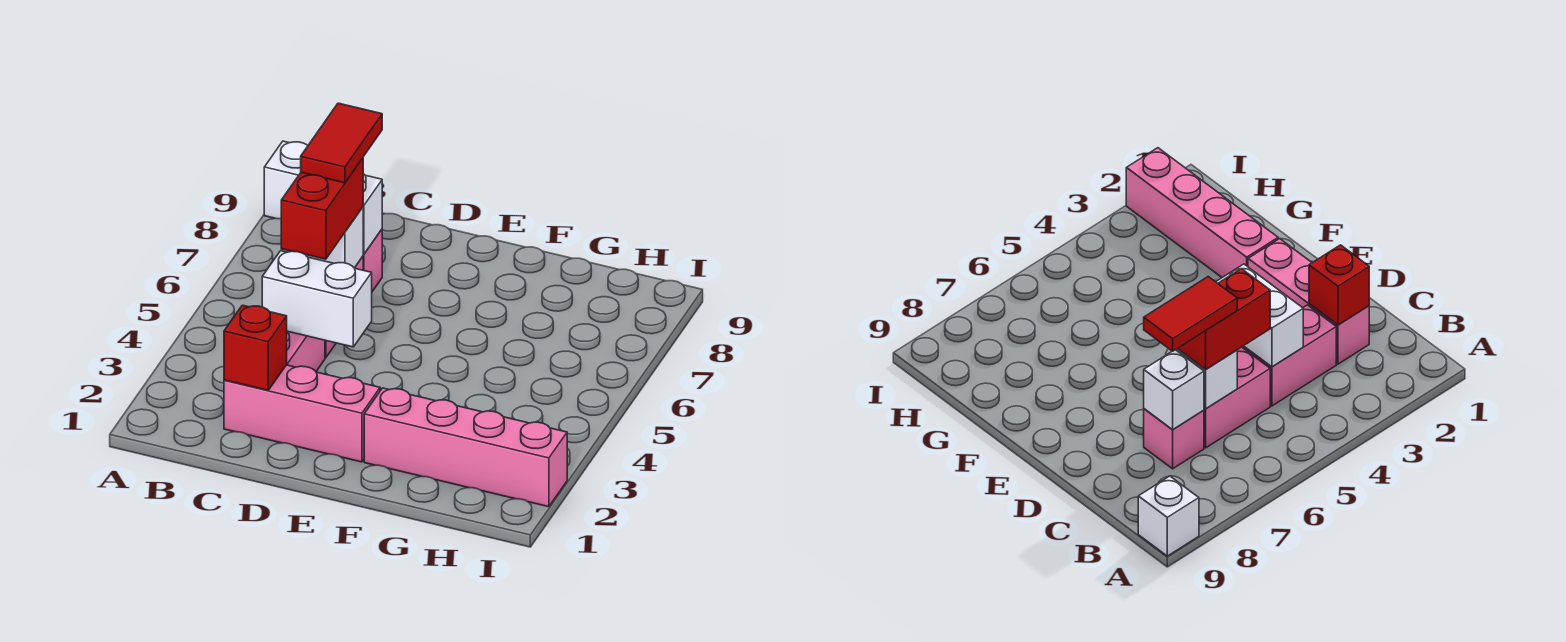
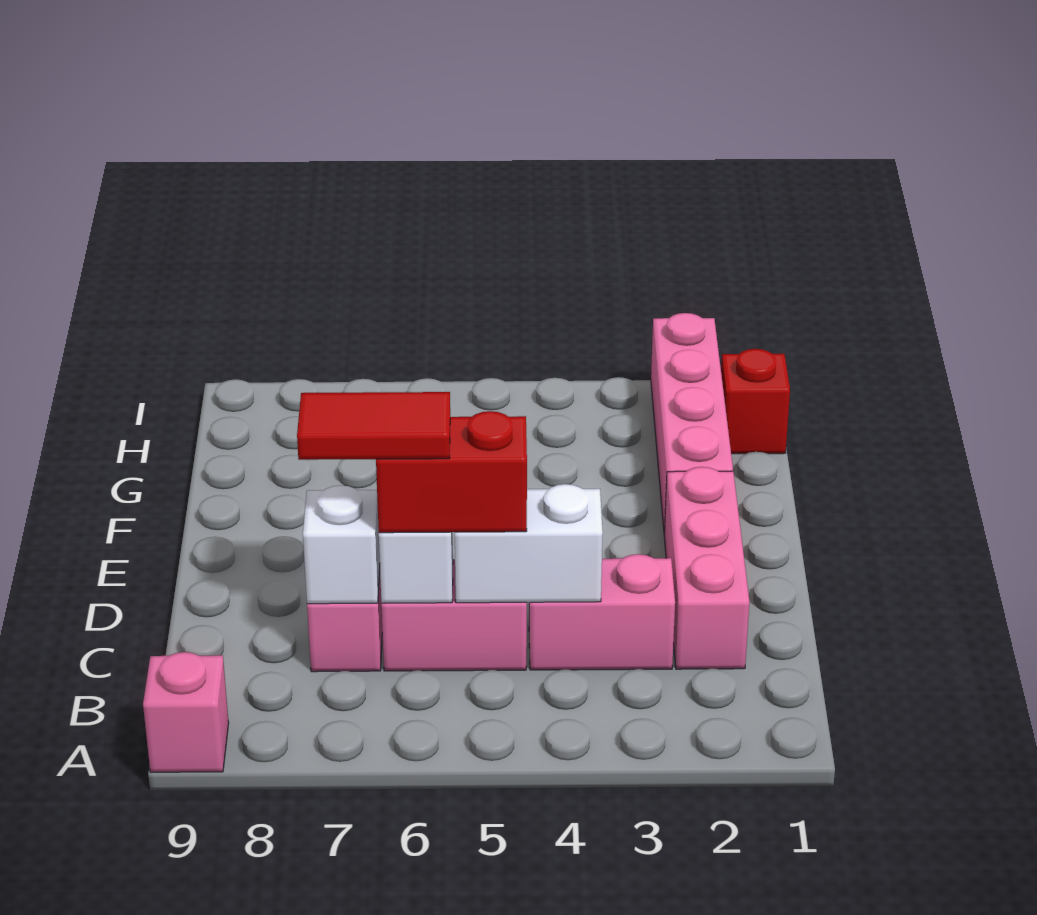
white brick A9 level 1 -> pink brick A9 level 1
red brick C2 level 2 -> red brick H1 level 1
white brick C4:D4 level 2 -> white brick C4:C5 level 2

